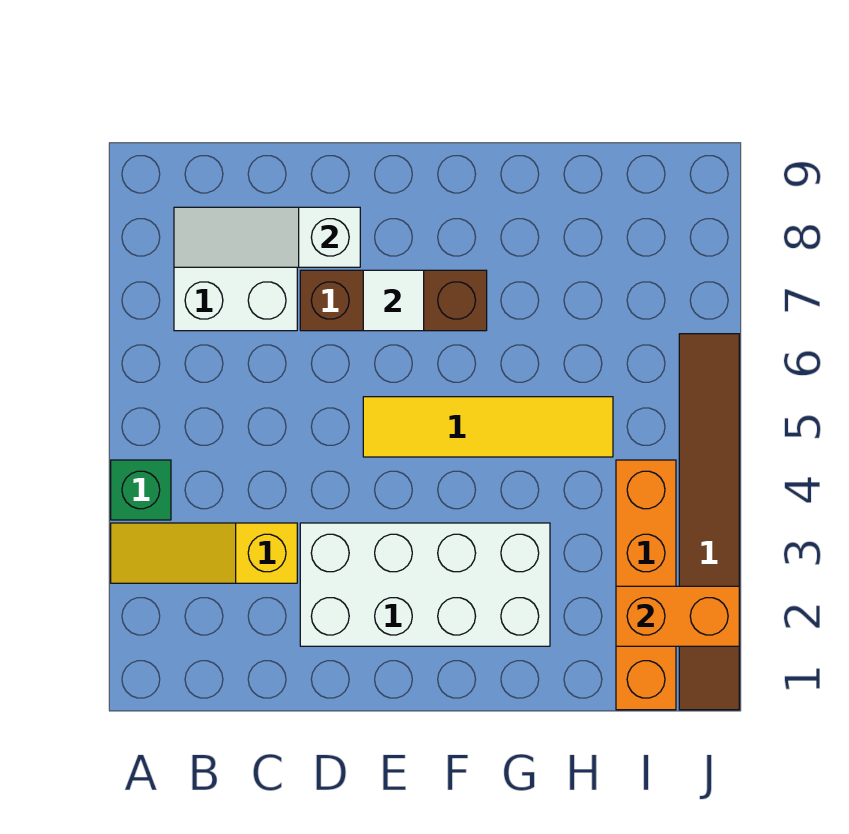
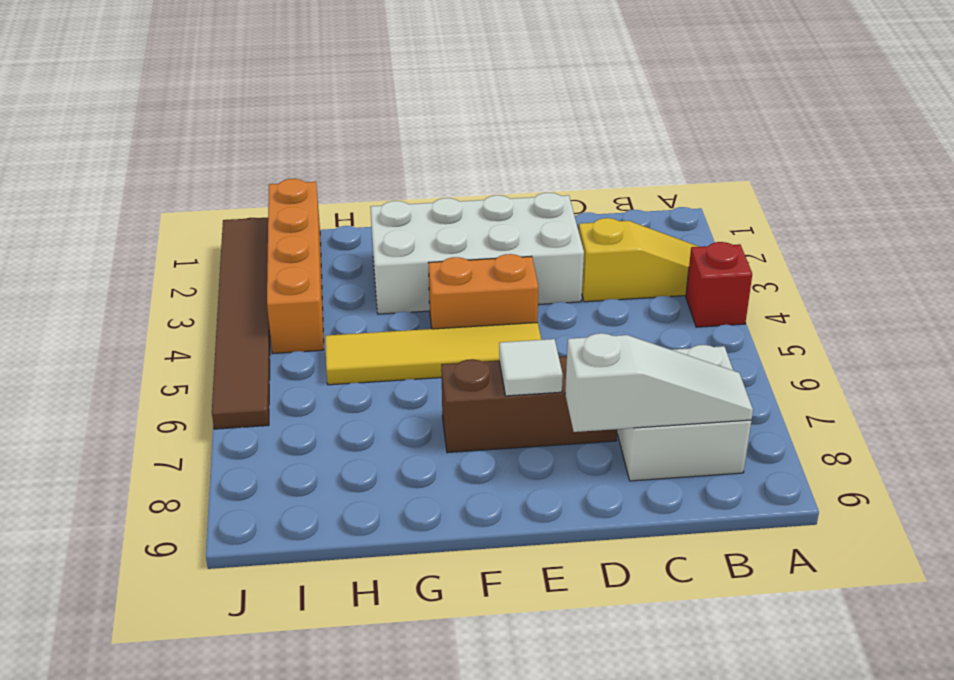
green brick A4 level 1 -> red brick A4 level 1
orange brick I2:J2 level 2 -> orange brick E4:F4 level 1

